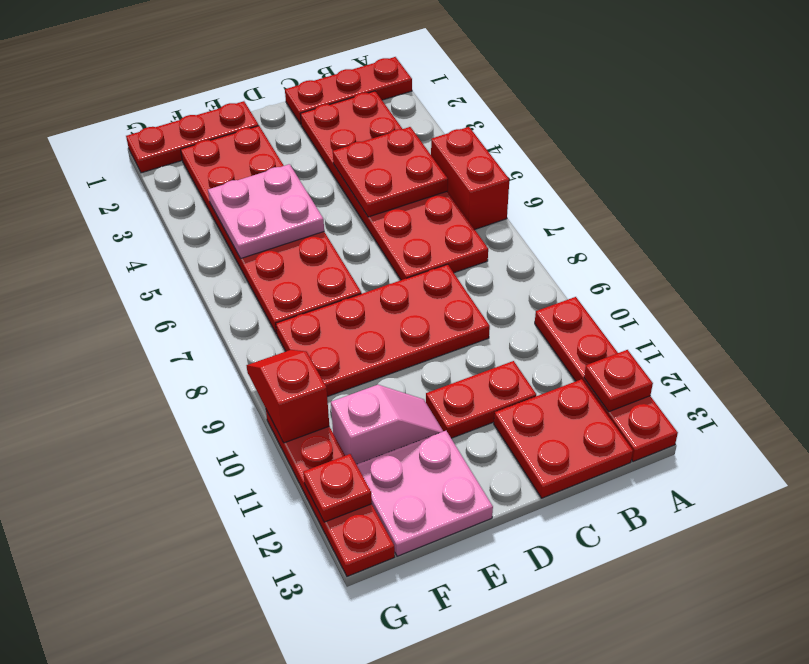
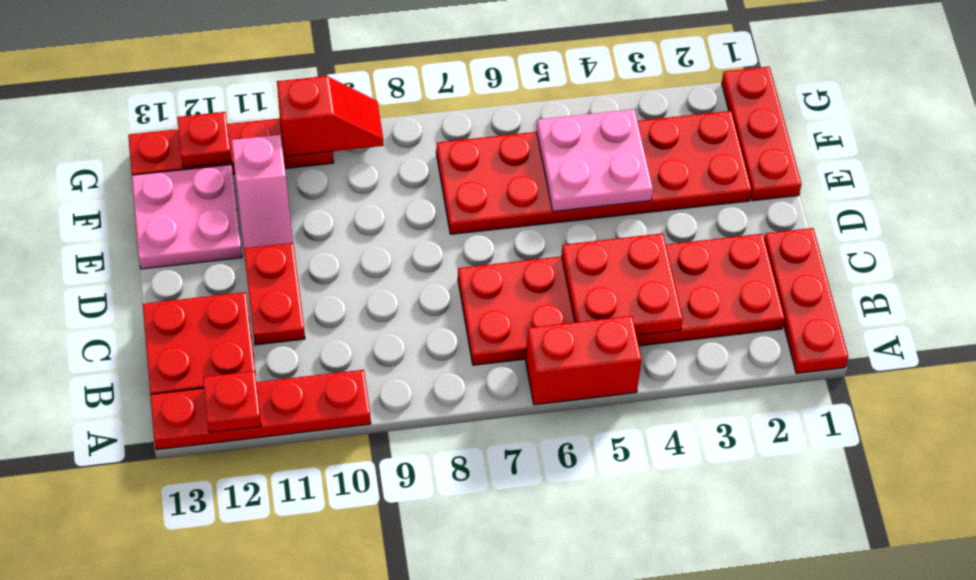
red plate C8:F9 level 1 -> none

